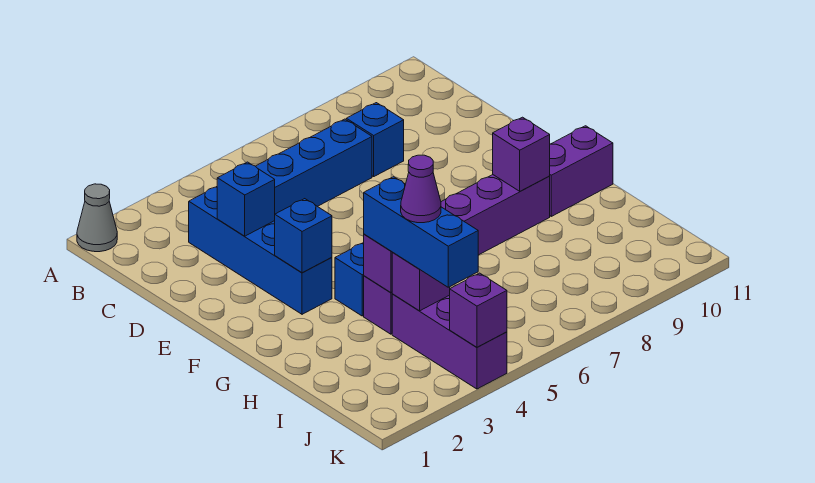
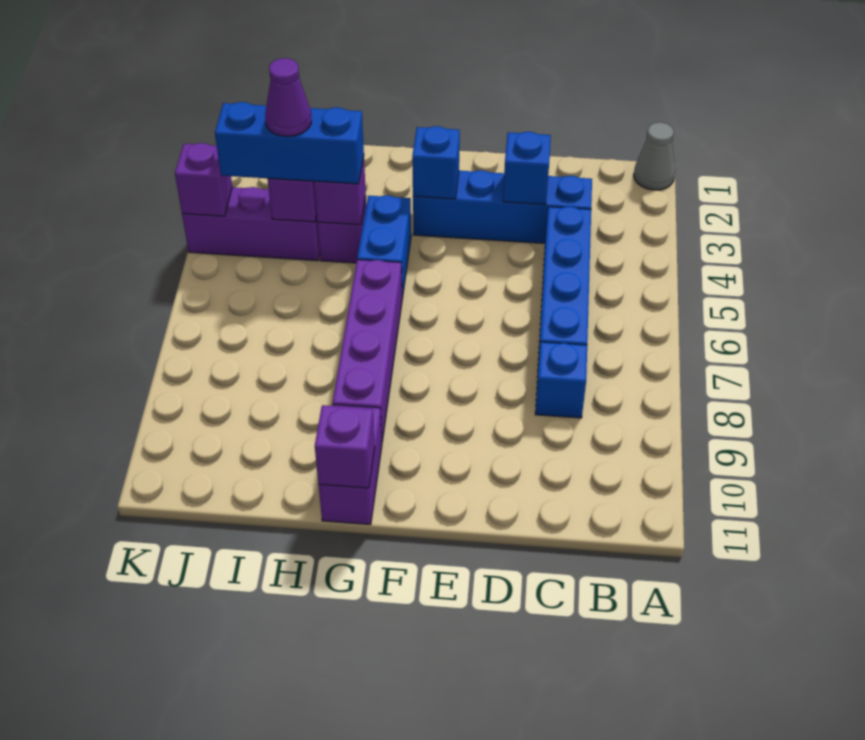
purple brick G9 level 2 -> purple brick G11 level 2

